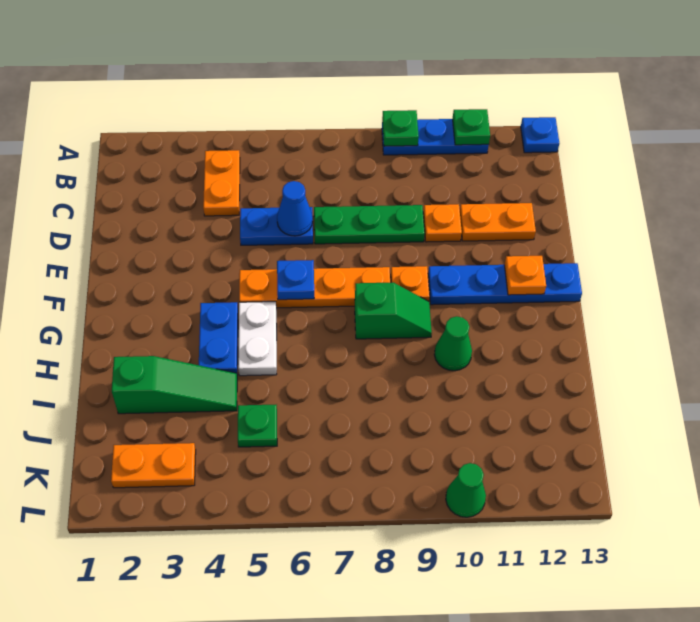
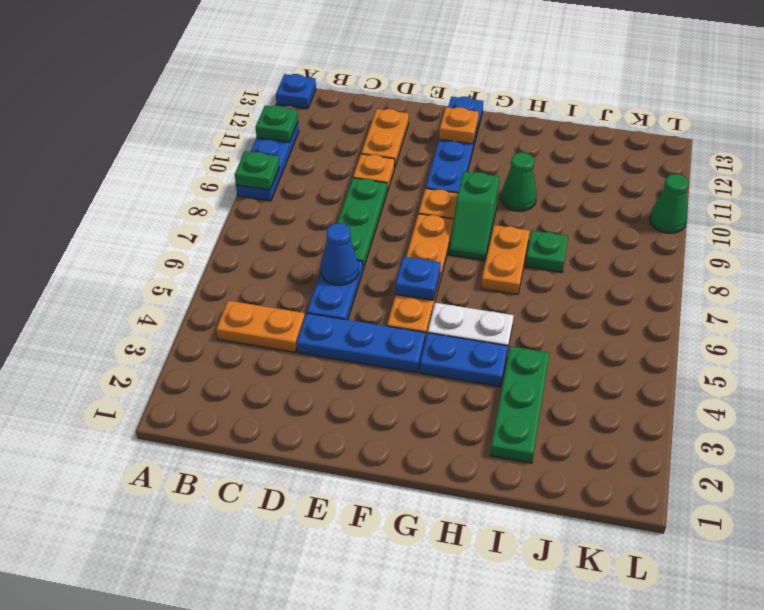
none -> blue plate D4:F4 level 1
green slope G8:G9 level 1 top 8 -> green slope G8:G9 level 1 top 9
green slope I2:I4 level 1 top 2 -> green plate I2:I4 level 1
green plate J5 level 1 -> green plate I8 level 1
orange plate K2:K3 level 1 -> orange plate H7:H8 level 1

